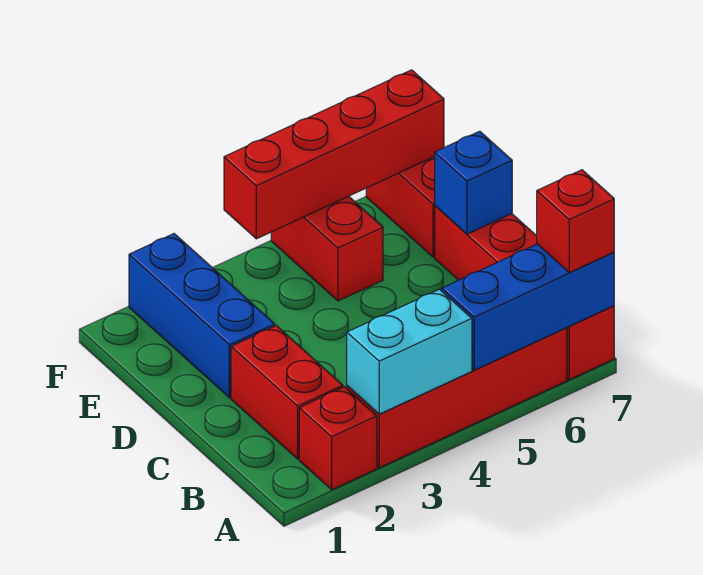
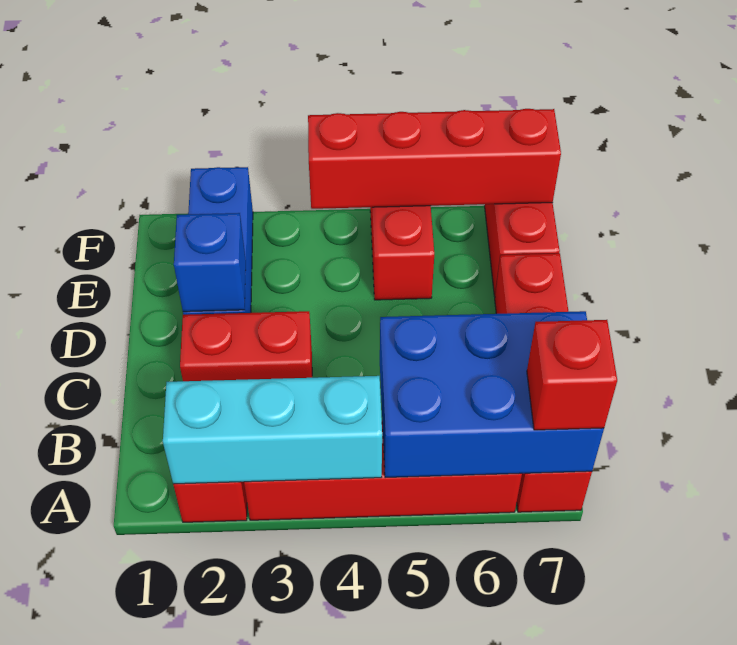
cyan brick A3:A4 level 2 -> cyan brick A2:A4 level 2
blue brick A5:A7 level 2 -> blue brick A5:B7 level 2
red brick B2:C2 level 1 -> red brick C2:C3 level 1
blue brick D7 level 2 -> blue brick D2 level 2

